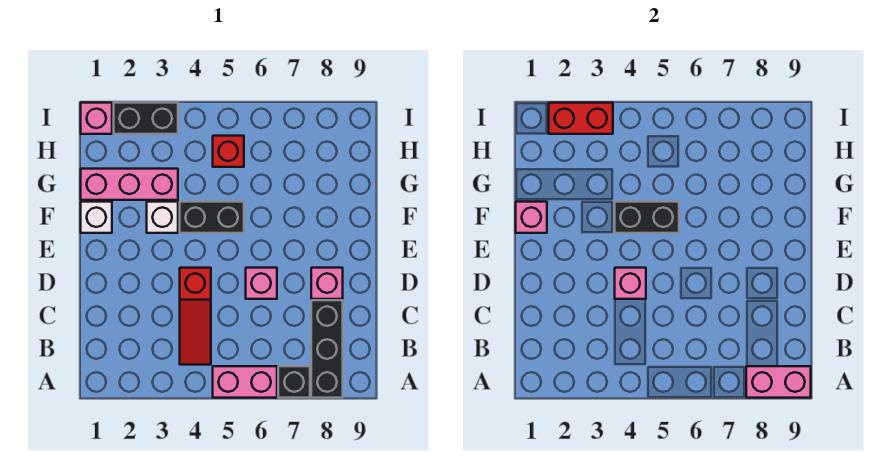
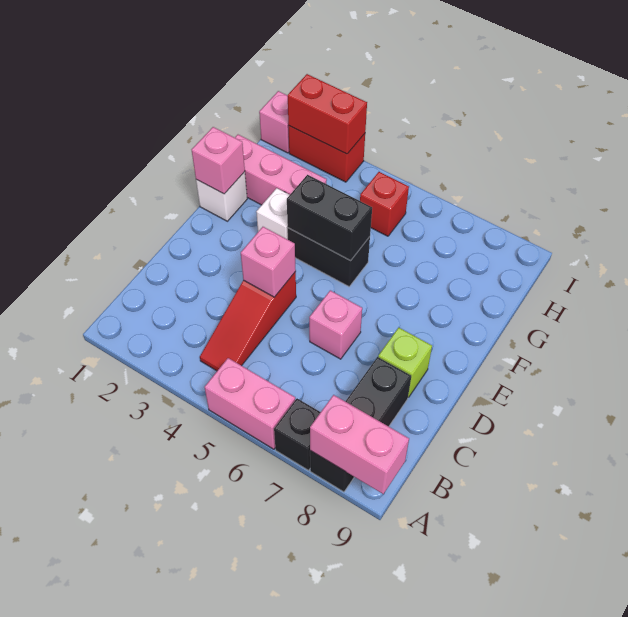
pink brick D8 level 1 -> lime brick D8 level 1
black brick I2:I3 level 1 -> red brick I2:I3 level 1

